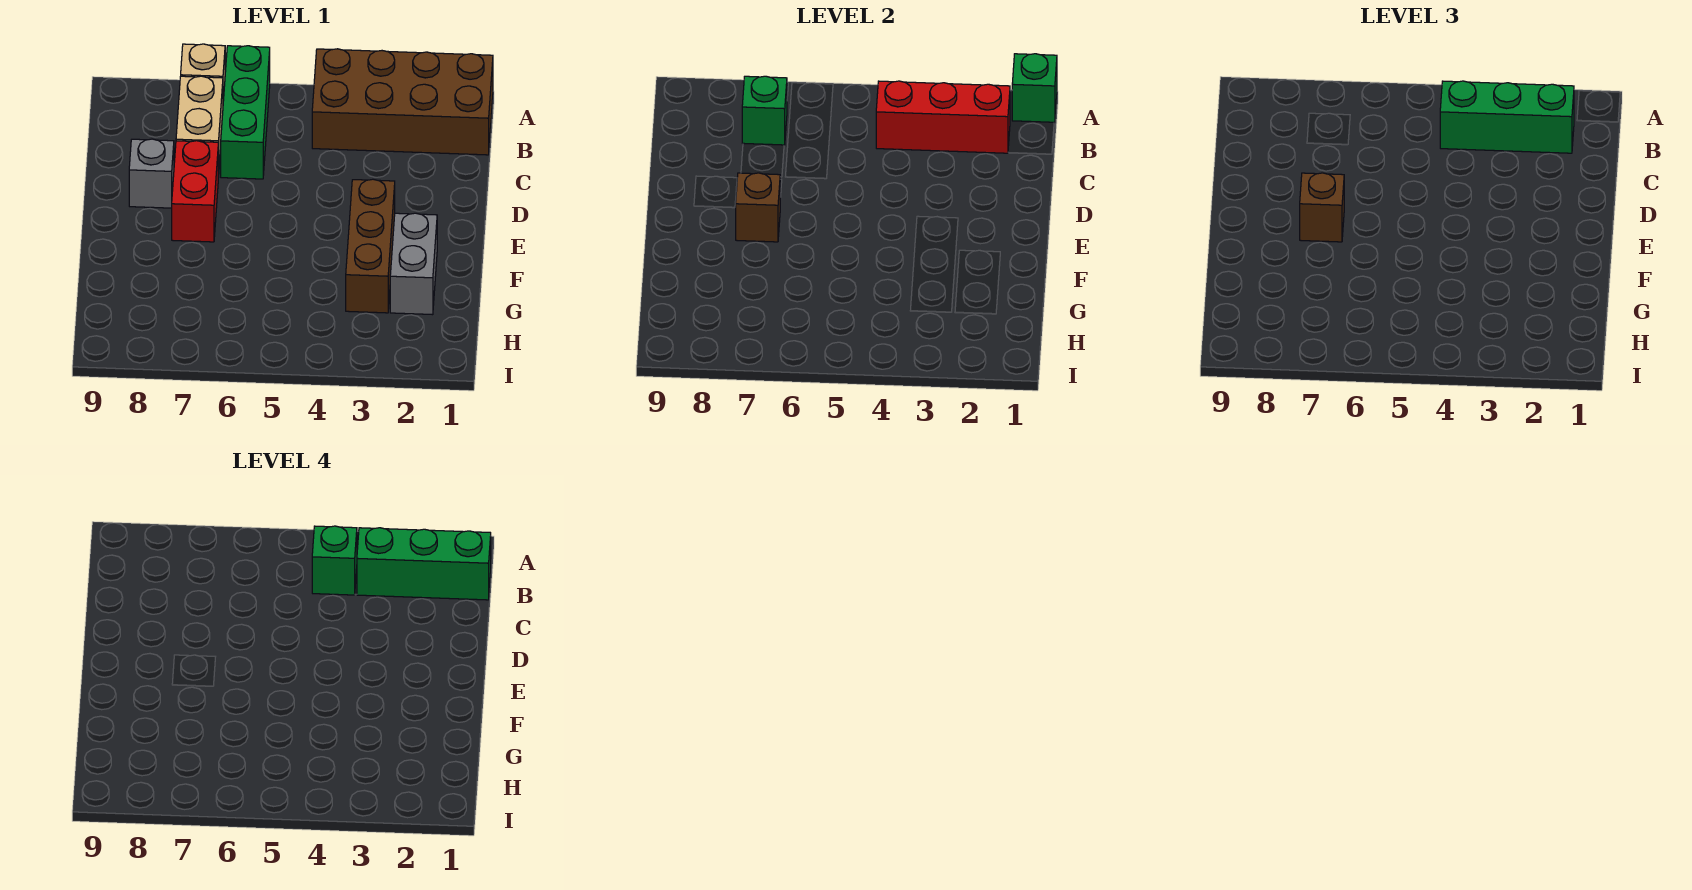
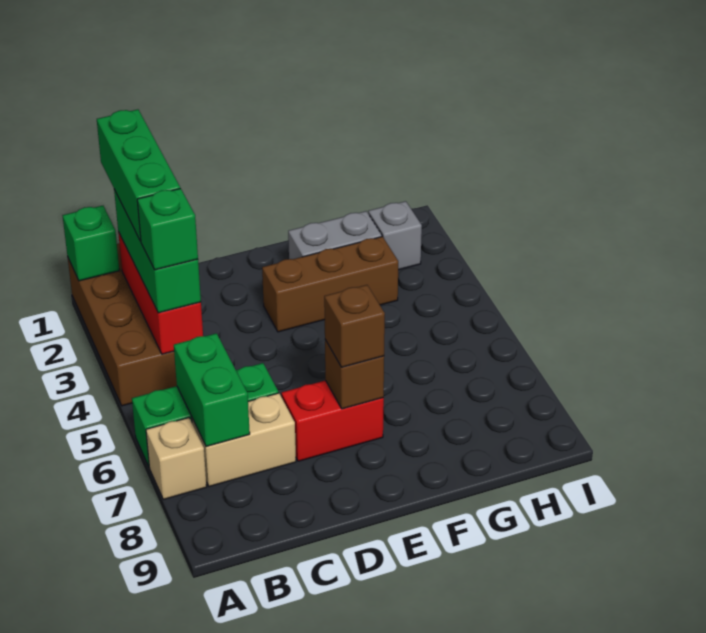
green brick B7 level 2 -> green brick B6:B7 level 2
grey brick D8 level 1 -> grey brick H2 level 1

